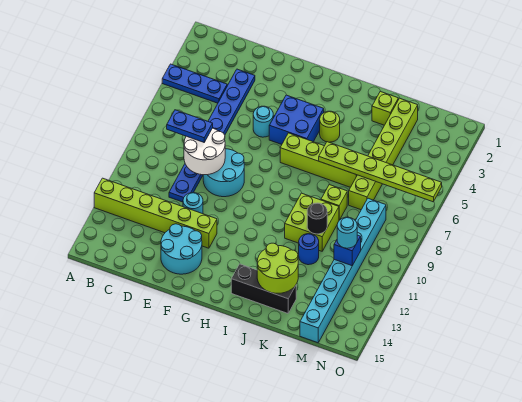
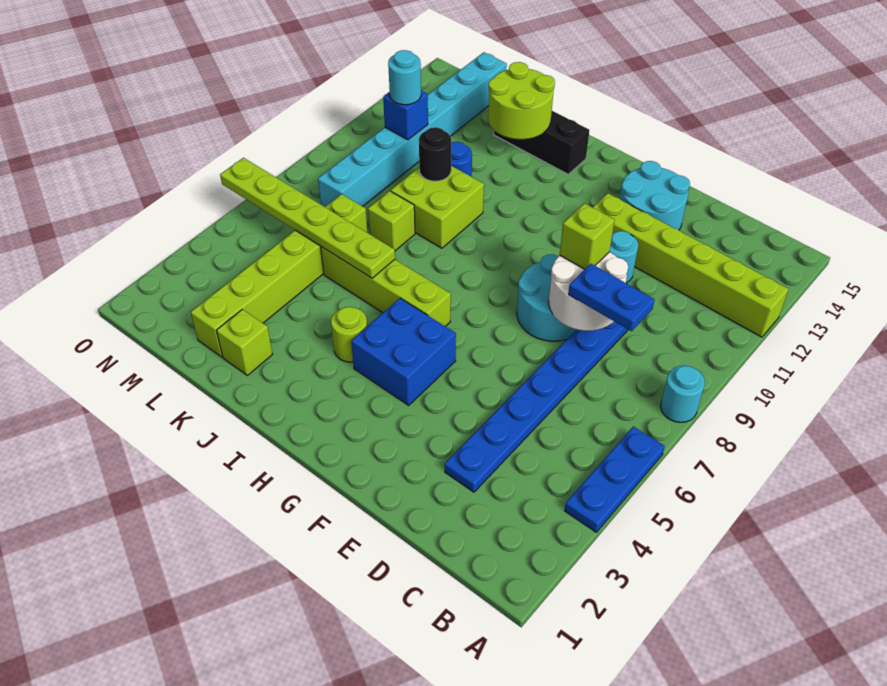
blue plate A4:C4 level 1 -> blue plate A4:A6 level 1
none -> lime brick E9 level 3
cyan round brick F5 level 1 -> cyan round brick A8 level 1

